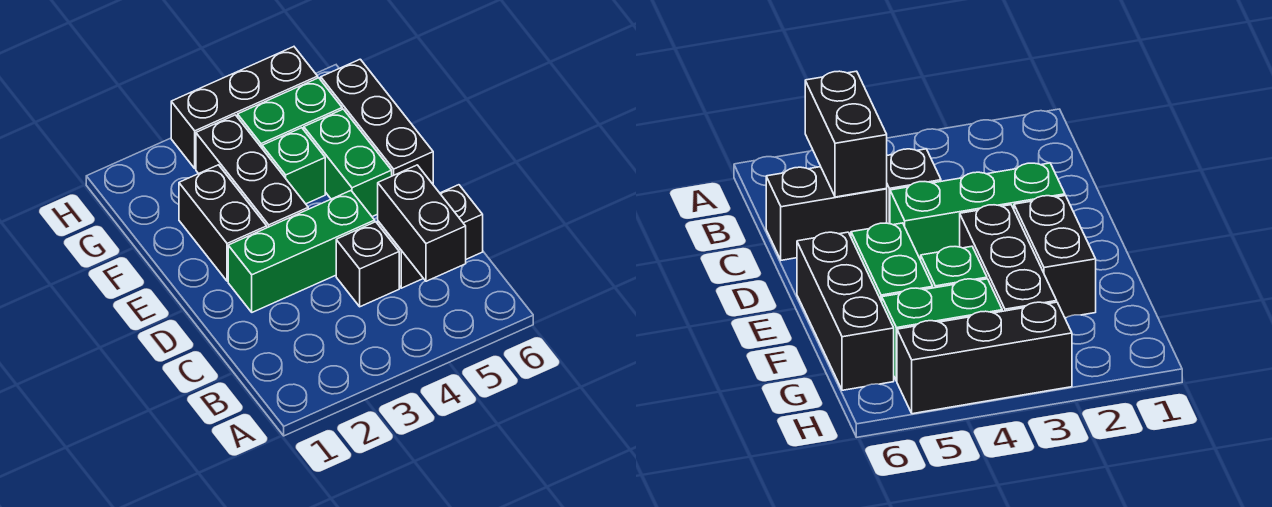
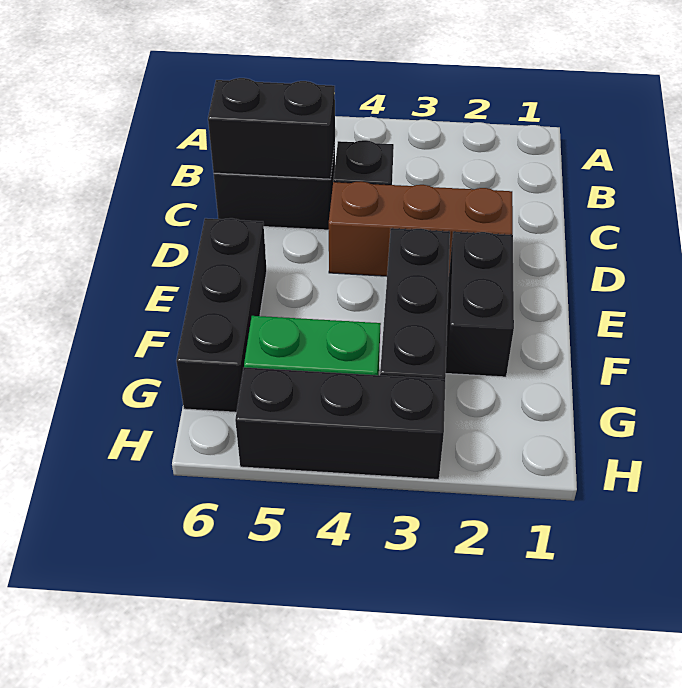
black brick B5:C5 level 2 -> black brick C5:C6 level 2
green brick D2:D4 level 1 -> brown brick D2:D4 level 1
green brick E5:F5 level 1 -> none
green brick F4 level 1 -> none

